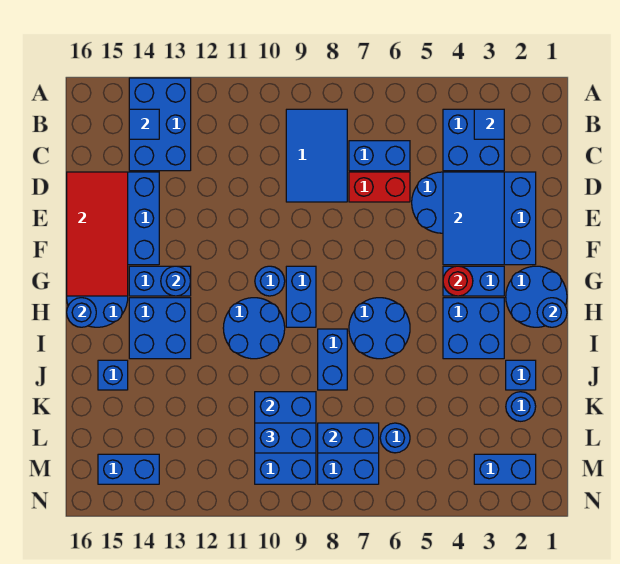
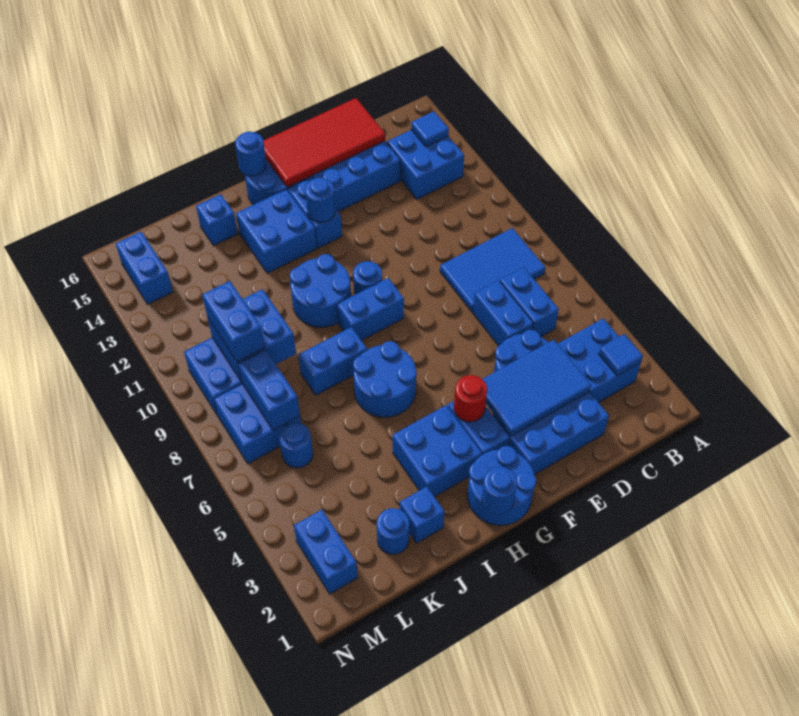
blue brick A13:C14 level 1 -> blue brick B13:C14 level 1
red brick D6:D7 level 1 -> blue brick D6:D7 level 1

